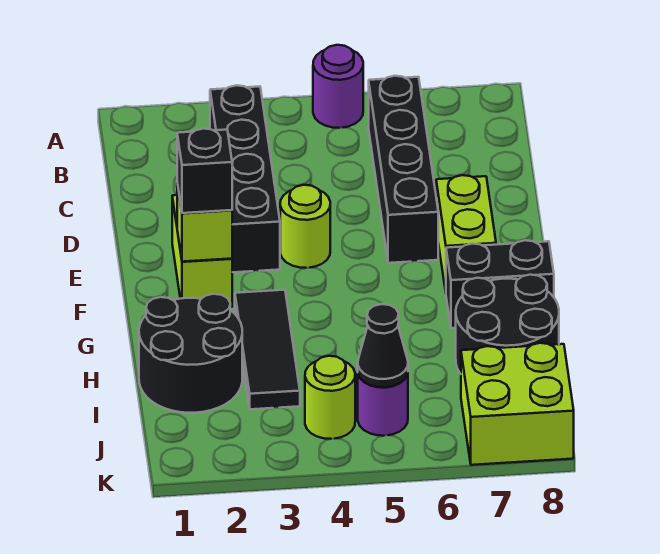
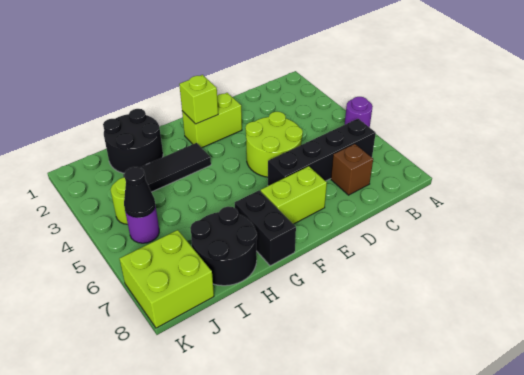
black brick B3:E3 level 1 -> none
none -> brown brick C7 level 1
lime round brick E4 level 1 -> lime round brick D4:E5 level 1
black brick F2 level 3 -> none

